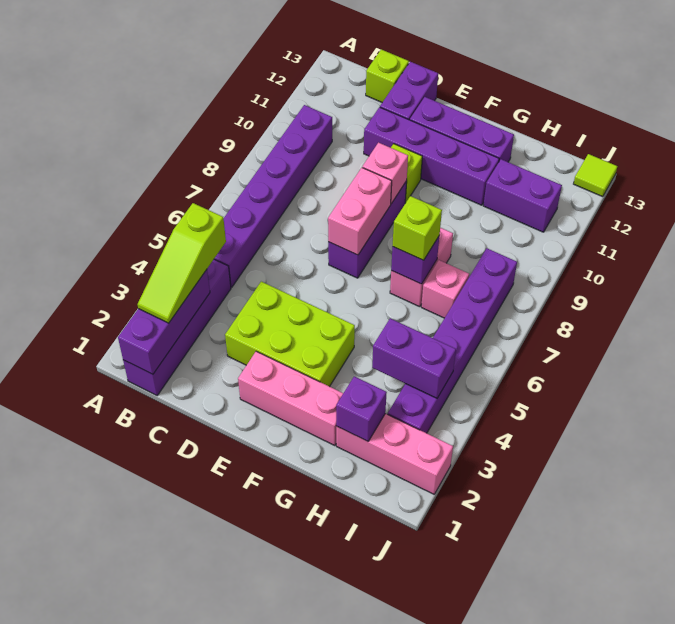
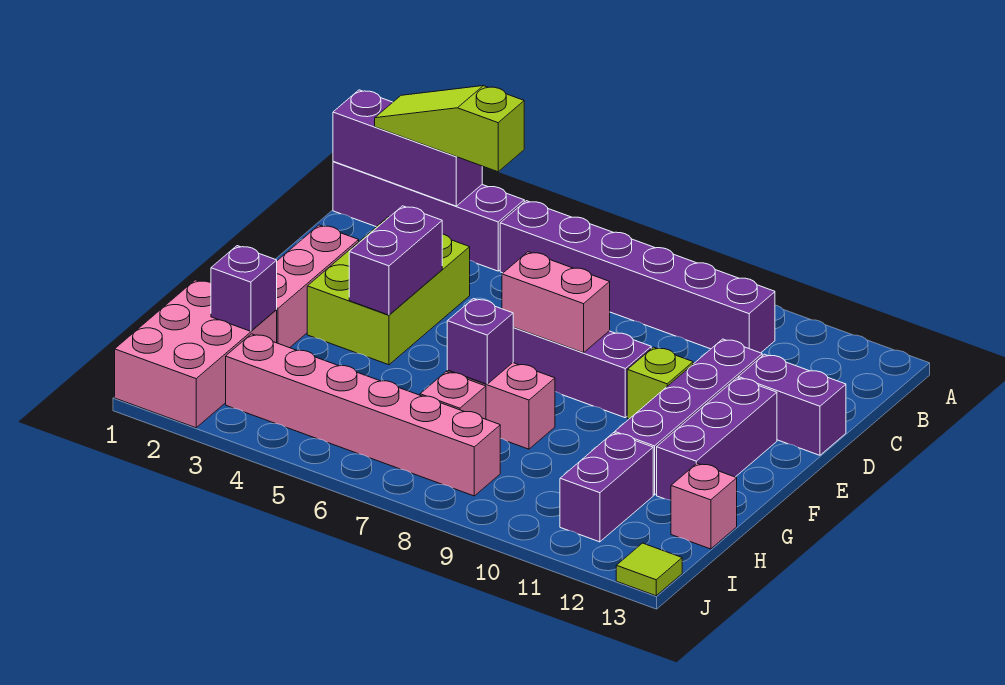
lime brick C13 level 1 -> none
pink brick E9 level 2 -> pink brick H13 level 1
lime brick G7 level 3 -> none
pink brick H2:J2 level 1 -> pink brick H1:J2 level 1
purple brick H4:I4 level 2 -> purple brick E4:F4 level 2
purple brick I3:I8 level 1 -> pink brick I3:I8 level 1

